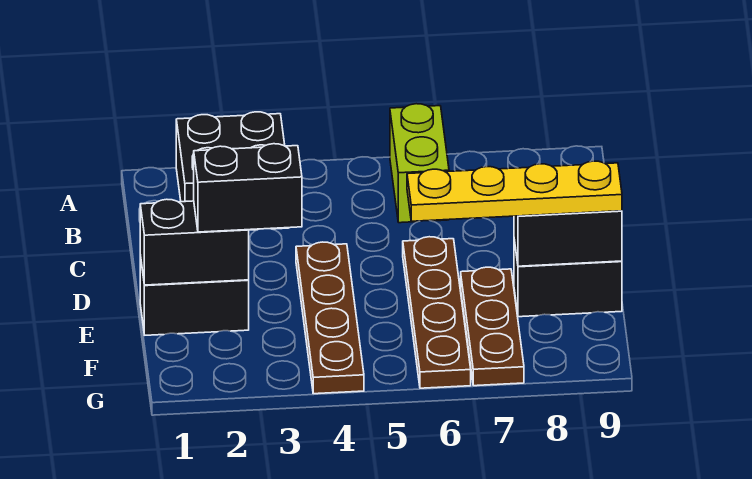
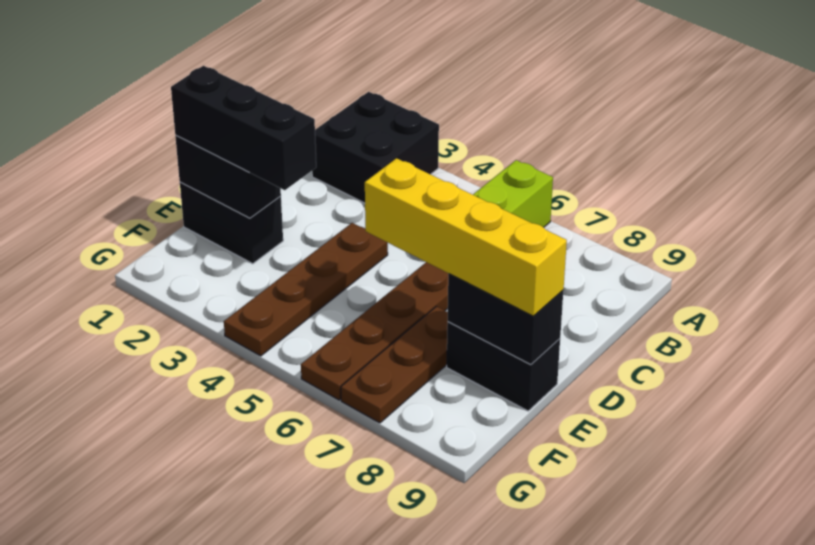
black brick E2:E3 level 3 -> black brick E1:E3 level 3
yellow plate E6:E9 level 3 -> yellow brick E6:E9 level 3

